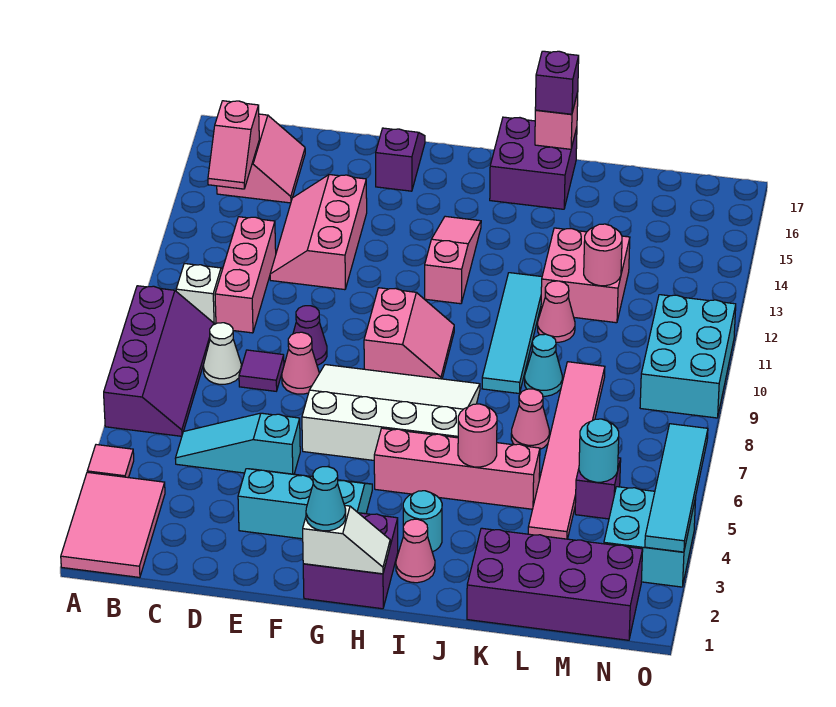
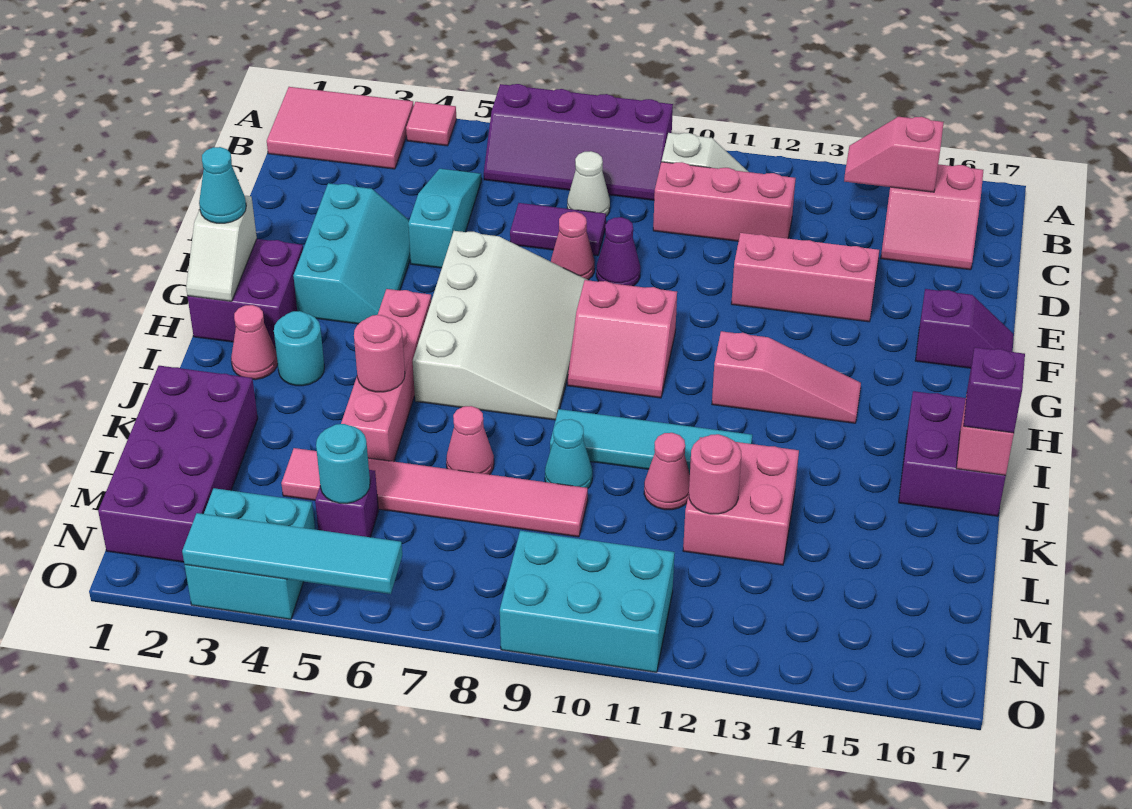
purple tile D8 level 1 -> purple tile D7:D8 level 1

